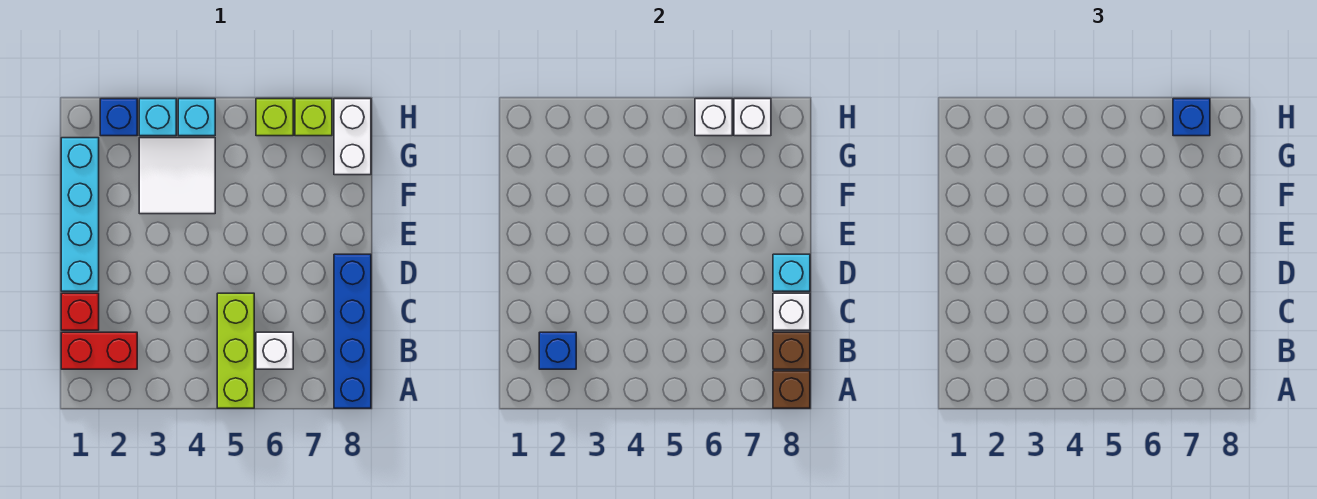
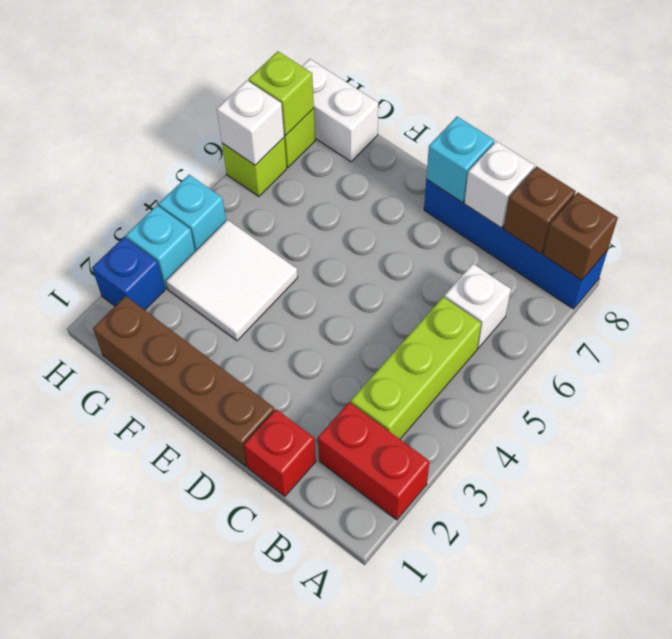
lime brick A5:C5 level 1 -> lime brick B3:B5 level 1
red brick B1:B2 level 1 -> red brick A2:B2 level 1
blue brick B2 level 2 -> none
cyan brick D1:G1 level 1 -> brown brick D1:G1 level 1
white brick H7 level 2 -> lime brick H7 level 2
blue brick H7 level 3 -> none

